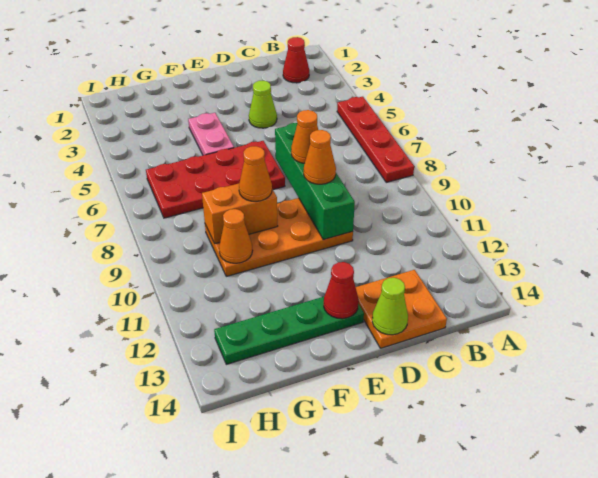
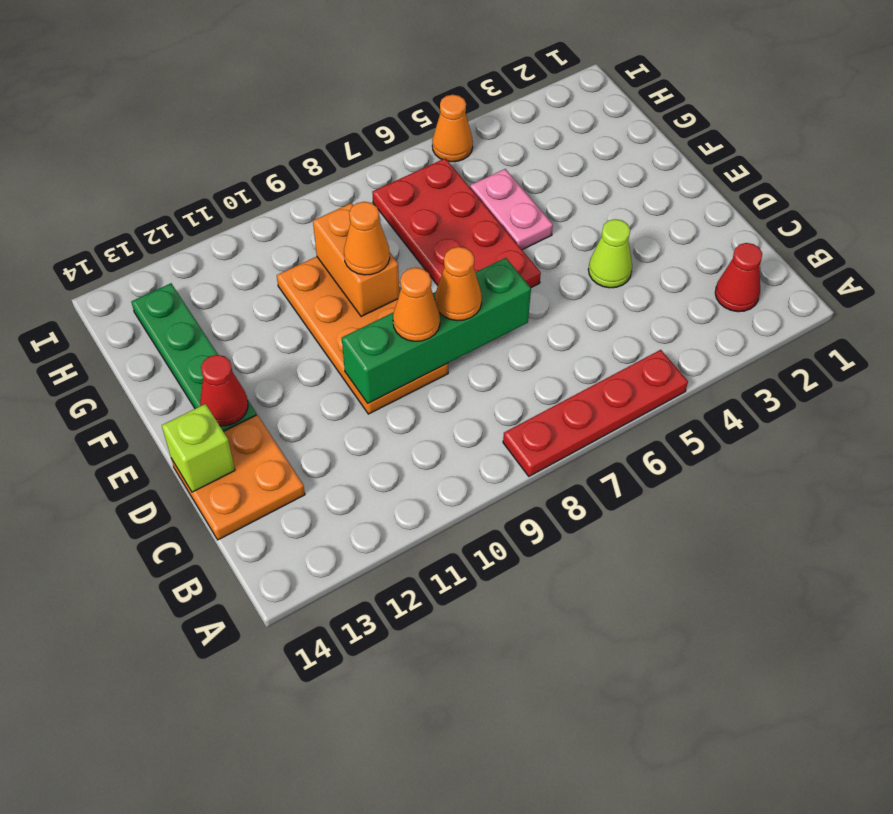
lime cone D14 level 2 -> lime brick D14 level 2
pink plate F4:F5 level 1 -> pink plate F5:G5 level 1
orange cone G10 level 2 -> orange cone I5 level 1

